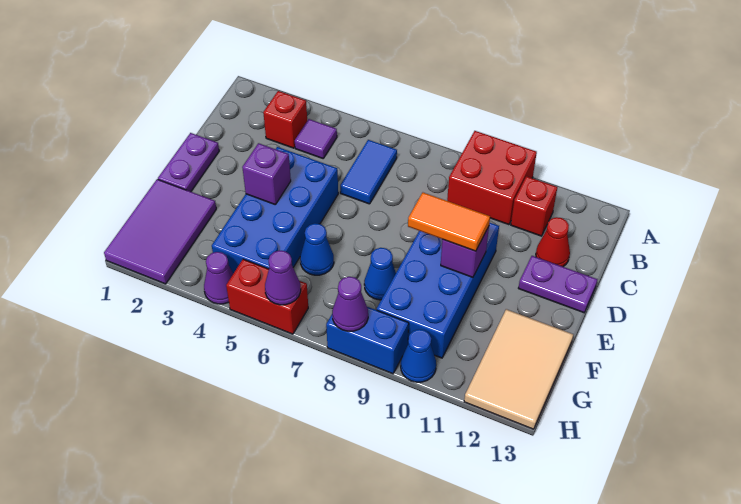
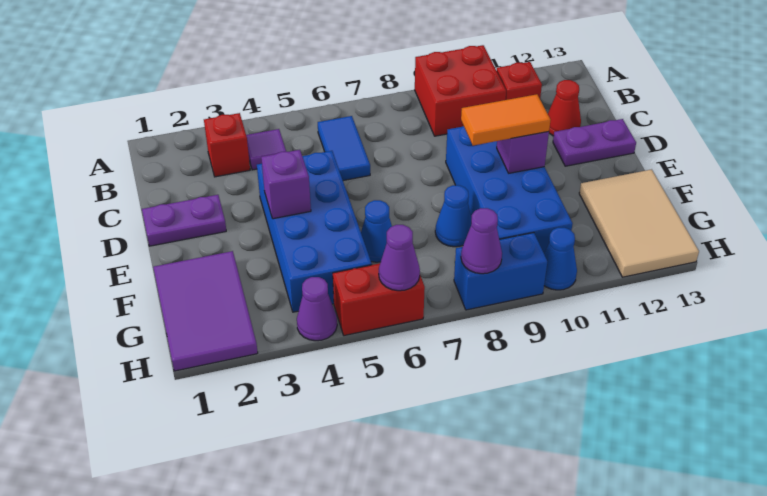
purple plate D1:E1 level 1 -> purple plate D1:D2 level 1

